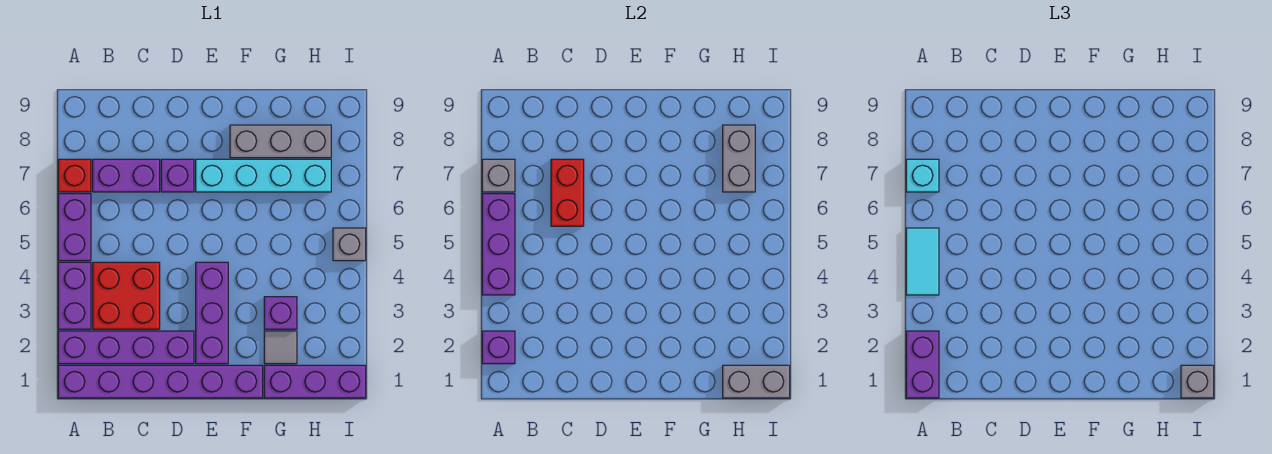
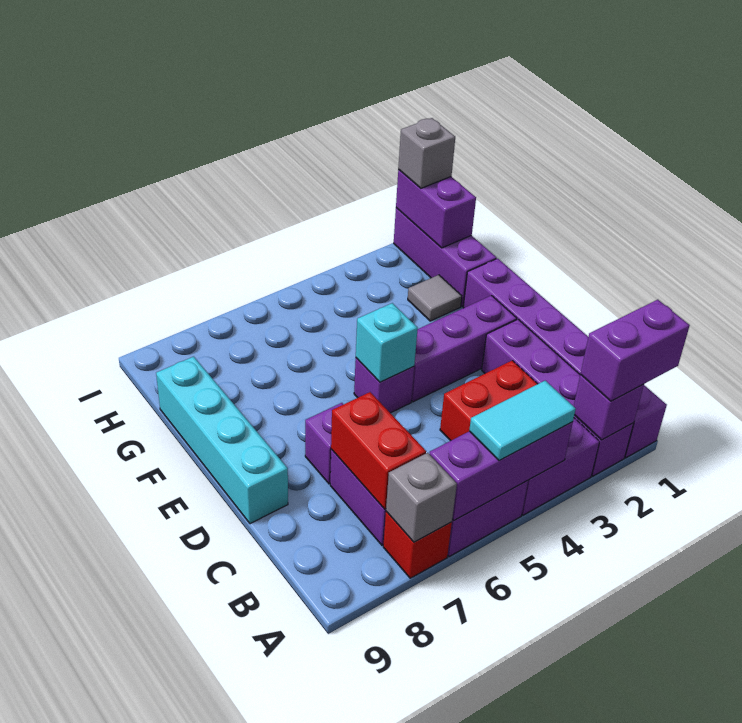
cyan brick A7 level 3 -> cyan brick E5 level 2
red brick C6:C7 level 2 -> red brick B7:C7 level 2
cyan brick E7:H7 level 1 -> cyan brick D9:G9 level 1
grey brick F8:H8 level 1 -> none
purple brick G3 level 1 -> purple brick E5 level 1
grey brick H1:I1 level 2 -> purple brick H1:I1 level 2
grey brick H7:H8 level 2 -> none
grey brick I5 level 1 -> none

